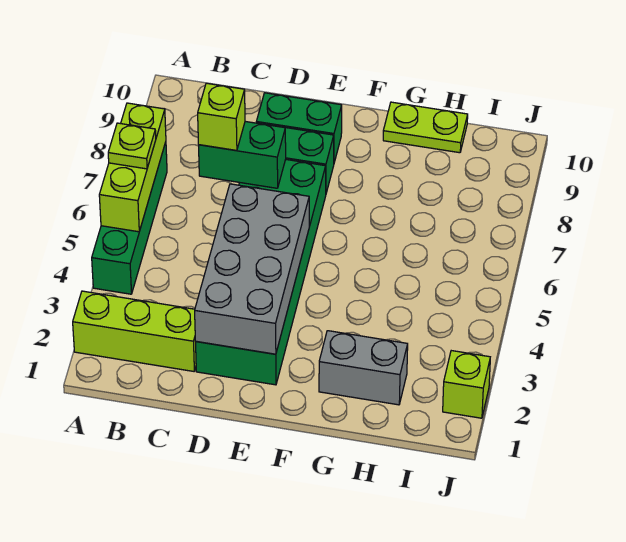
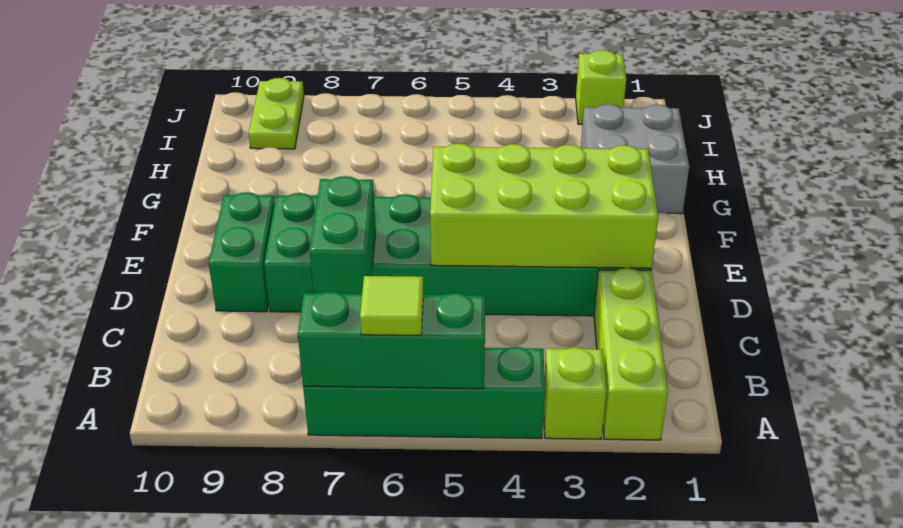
lime brick A5:A7 level 2 -> green brick A5:A7 level 2
lime plate A6 level 3 -> lime tile A6 level 3
lime brick C7 level 3 -> lime brick A3 level 1
grey brick D2:E5 level 2 -> lime brick D2:E5 level 2
grey brick G2:H2 level 1 -> grey brick G1:H2 level 1
lime plate G10:H10 level 1 -> lime plate I9:J9 level 1

